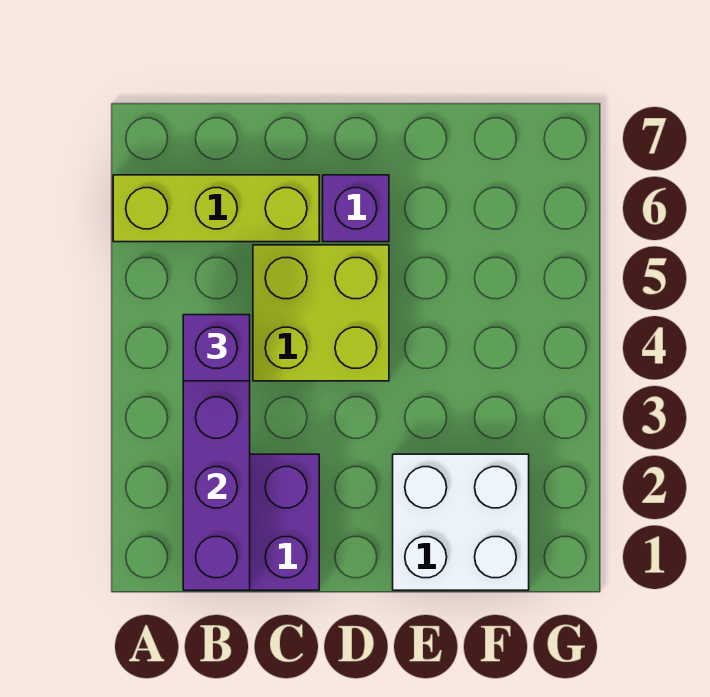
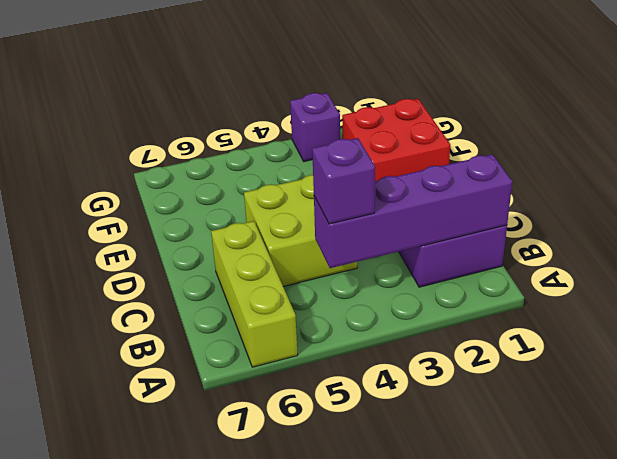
purple brick D6 level 1 -> purple brick G3 level 1
white brick E1:F2 level 1 -> red brick E1:F2 level 1

